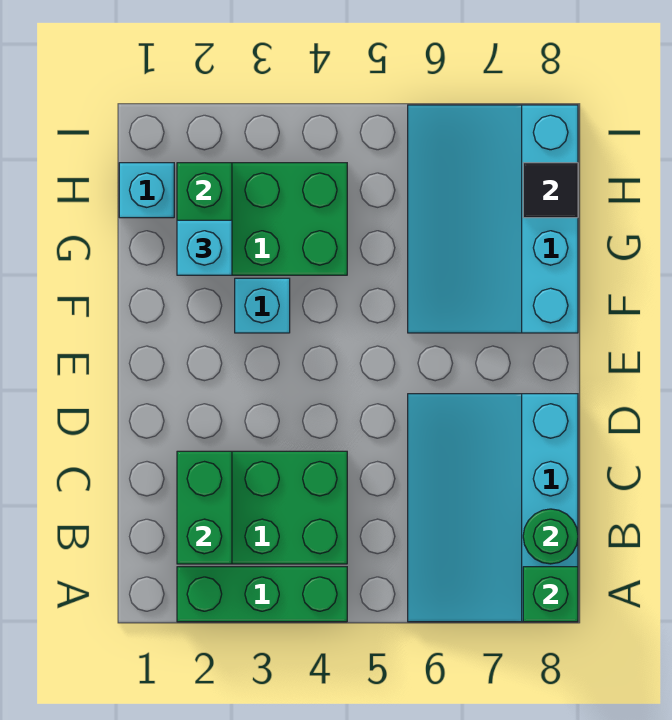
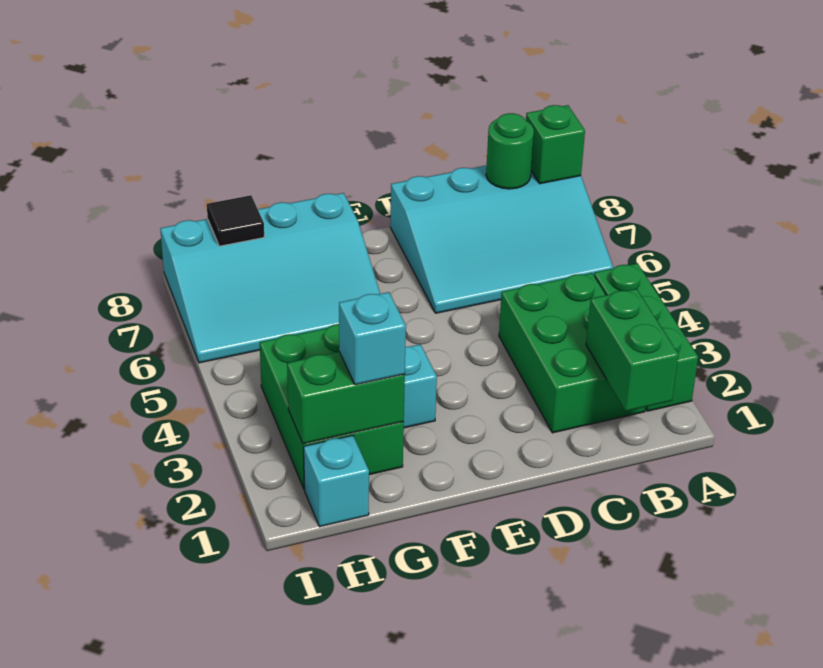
green brick B2:C2 level 2 -> green brick B1:B2 level 2

